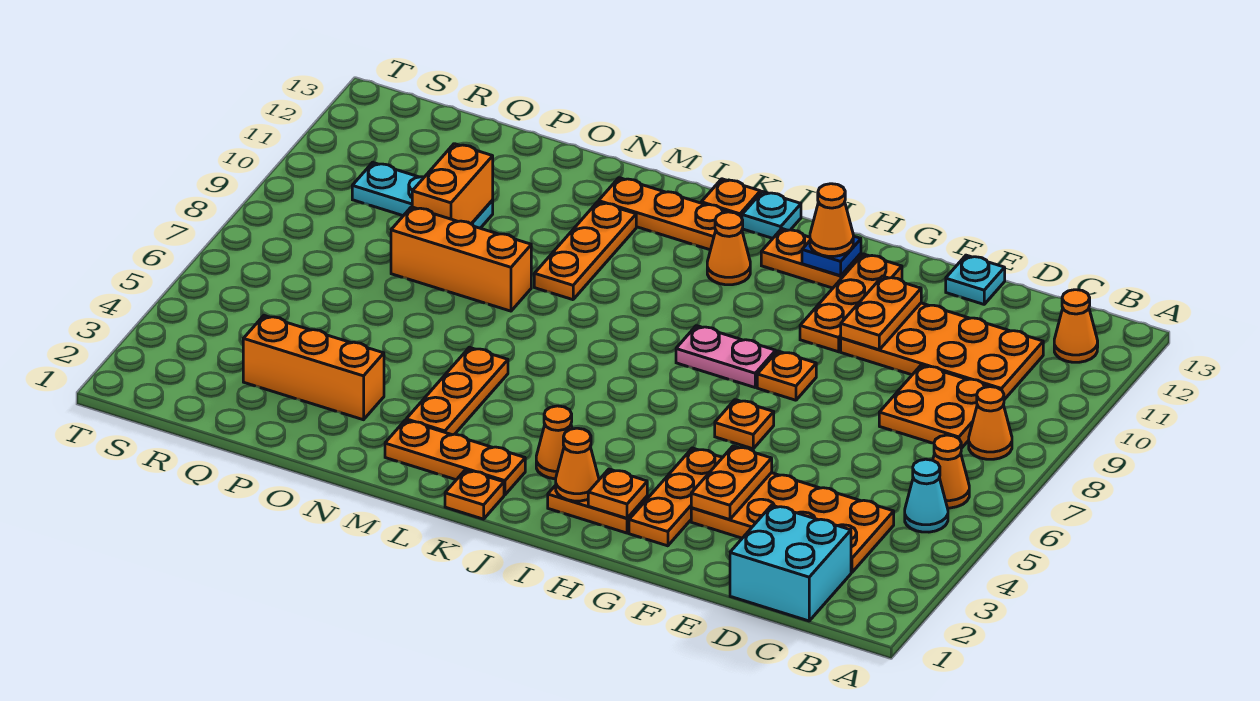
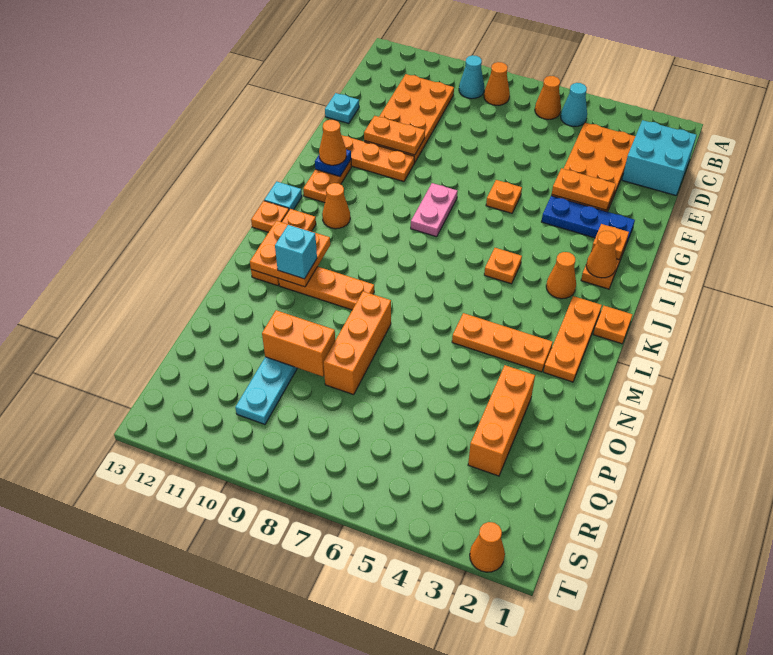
none -> cyan cone B9 level 1
orange cone B12 level 1 -> orange cone T2 level 1
orange plate C8:D9 level 1 -> orange plate L11:M12 level 2
orange plate G2:G4 level 1 -> blue plate G2:G4 level 1
orange plate G8 level 1 -> orange plate J5 level 1
none -> cyan brick M11 level 3

